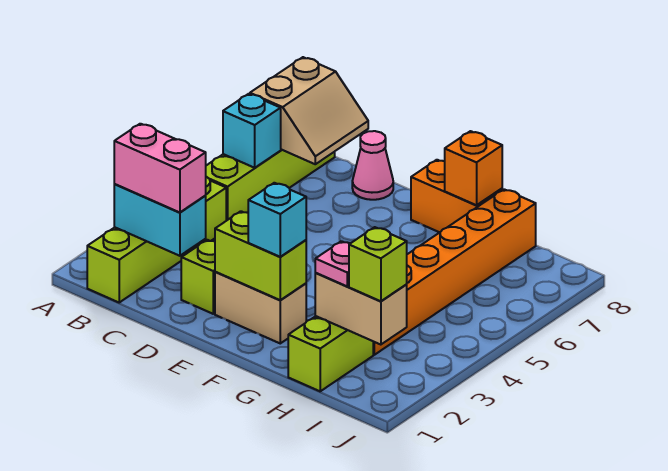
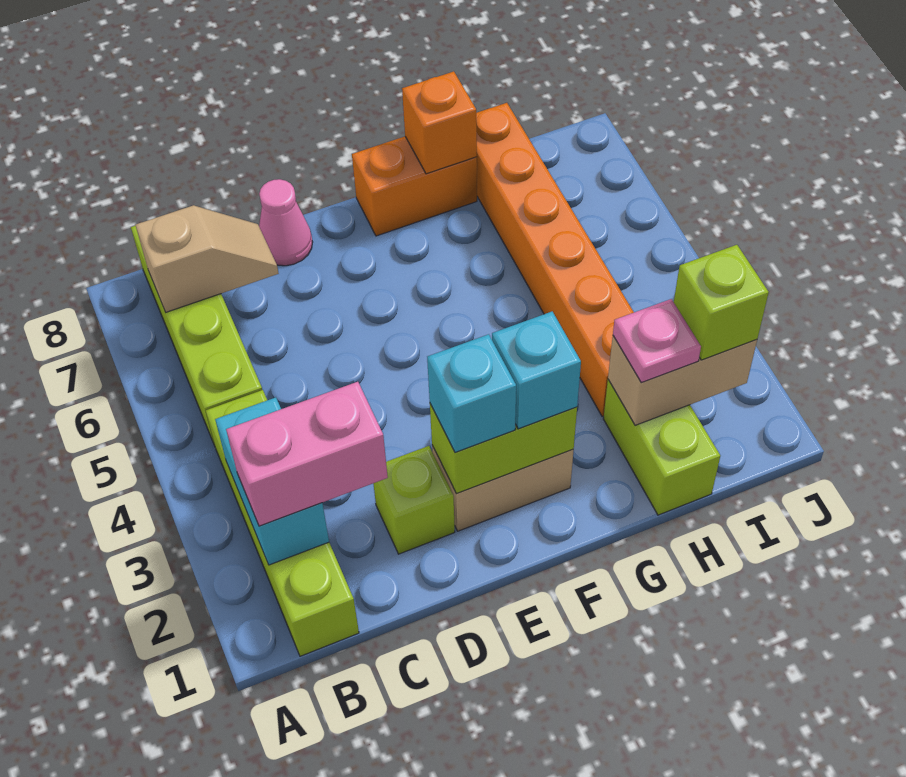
cyan brick B2:C2 level 2 -> cyan brick B2:B3 level 2
cyan brick B6 level 2 -> cyan brick E2 level 3
tan slope B7:C8 level 2 top B -> tan slope B7:C7 level 2 top B

